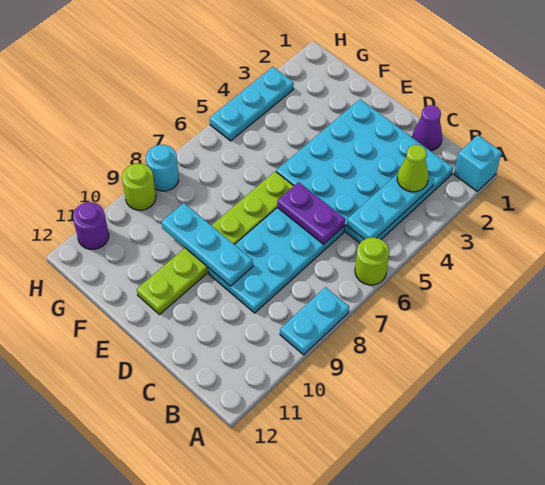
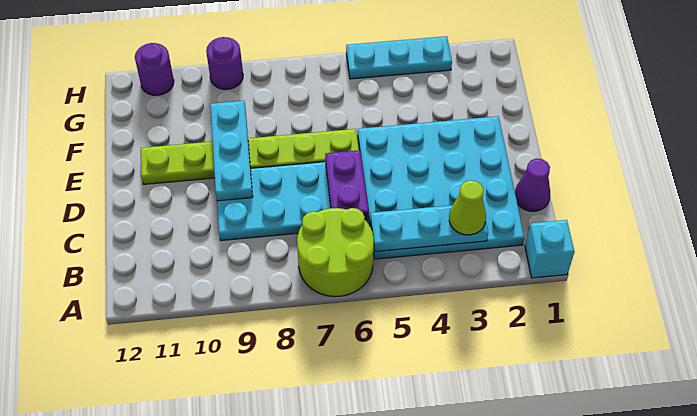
lime round brick A6 level 1 -> lime round brick A6:B7 level 1
cyan plate A8:A9 level 1 -> none
cyan round brick H8 level 1 -> none
lime round brick H9 level 1 -> purple round brick H9 level 1

